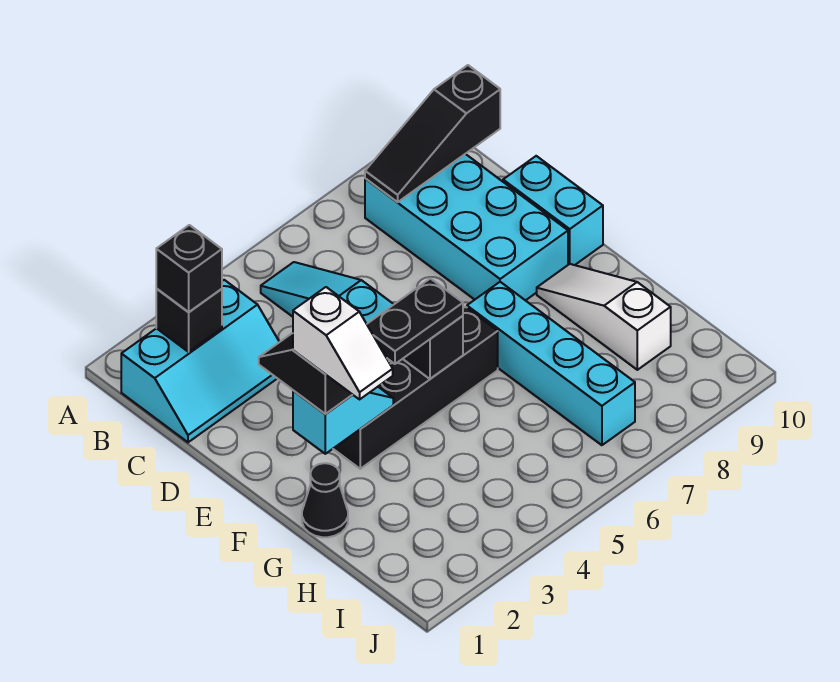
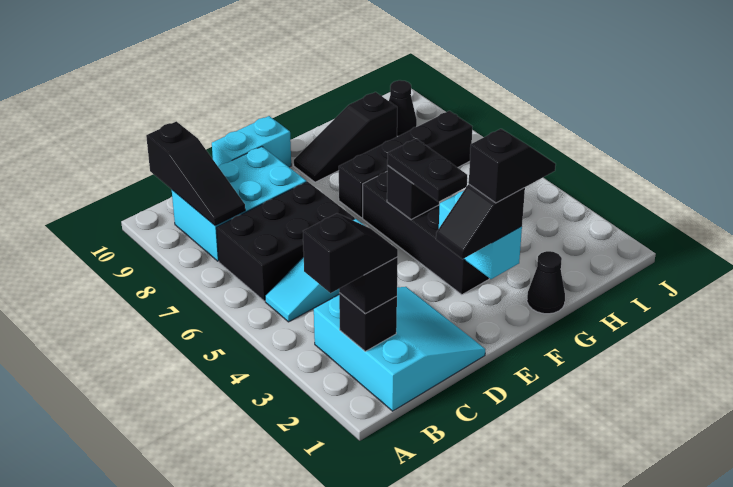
none -> black slope A2:B2 level 4 top A
cyan slope B1:C3 level 1 top B -> cyan slope B1:D3 level 1 top B
none -> black brick B6:D7 level 1
cyan brick B8:E9 level 1 -> cyan brick B8:D9 level 1
cyan slope F2:F3 level 2 top 2 -> cyan brick F2:F3 level 2
white slope F2:G2 level 4 top F -> black slope F2:G2 level 4 top F
cyan brick F7:I7 level 1 -> black brick F7:I7 level 1
white slope F9:H9 level 1 top H -> black slope F9:H9 level 1 top H
none -> black cone I9 level 1

